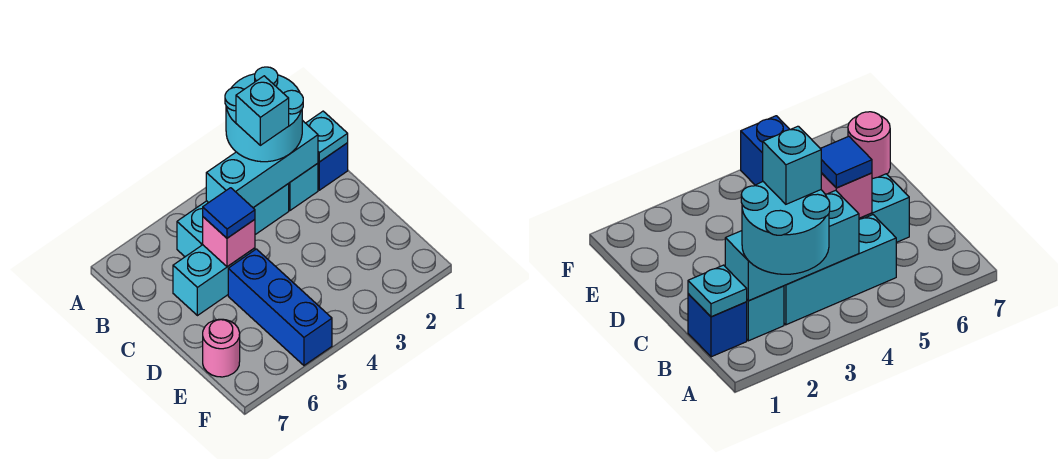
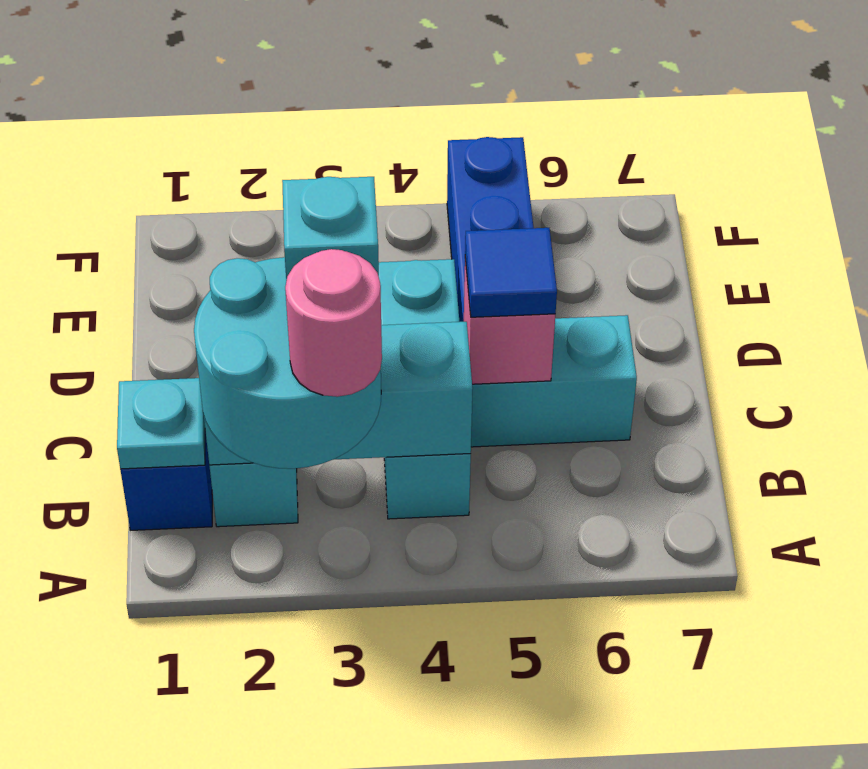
cyan brick B3:B5 level 1 -> cyan brick B4:D4 level 1
pink round brick E7 level 1 -> pink round brick A3 level 4

